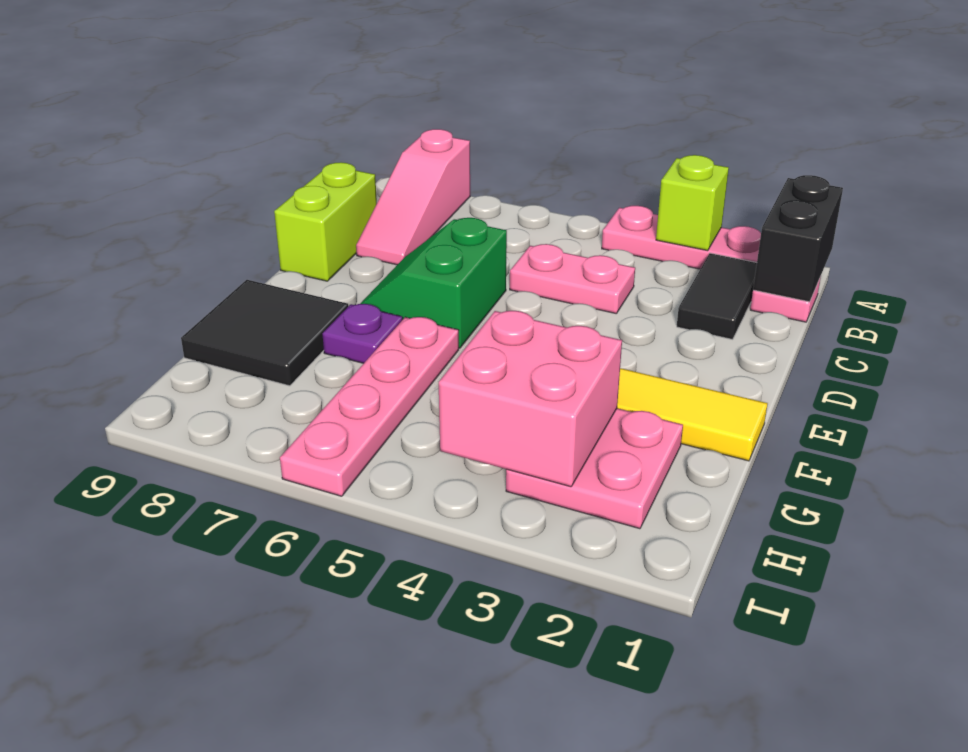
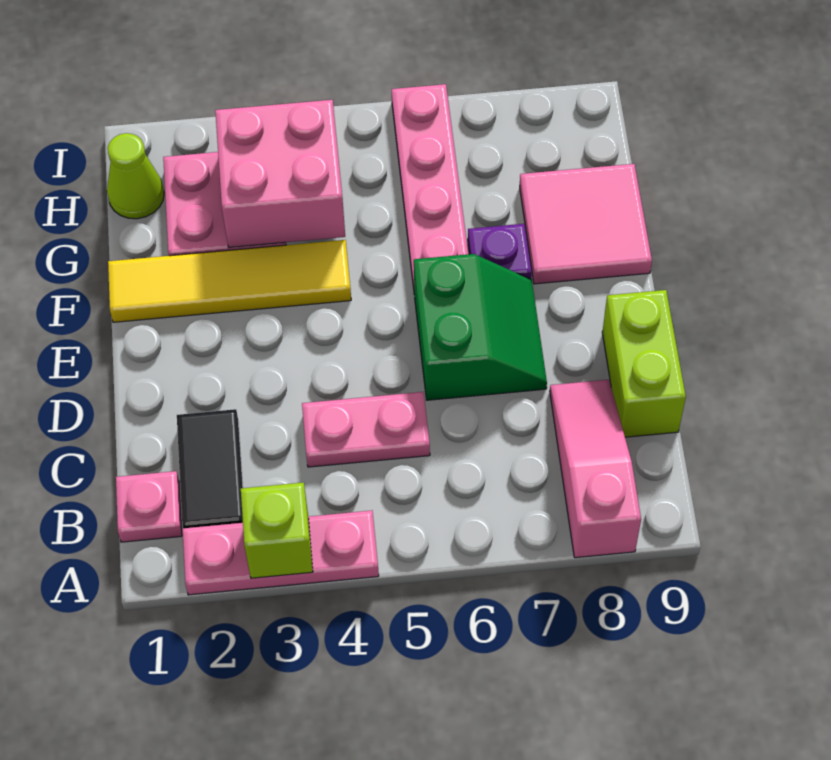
black brick A1:B1 level 2 -> none
black tile F8:G9 level 1 -> pink tile F8:G9 level 1
none -> lime cone H1 level 1

